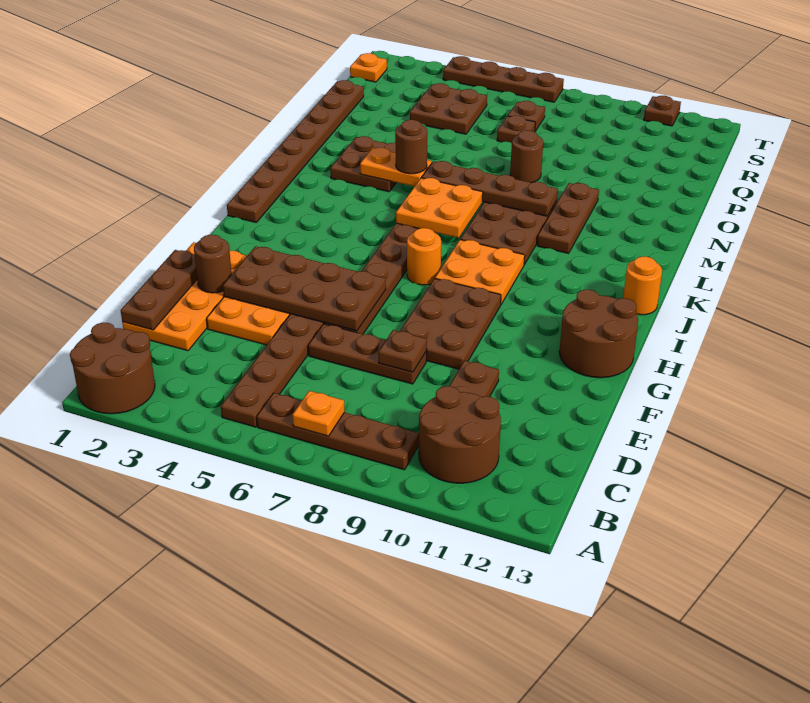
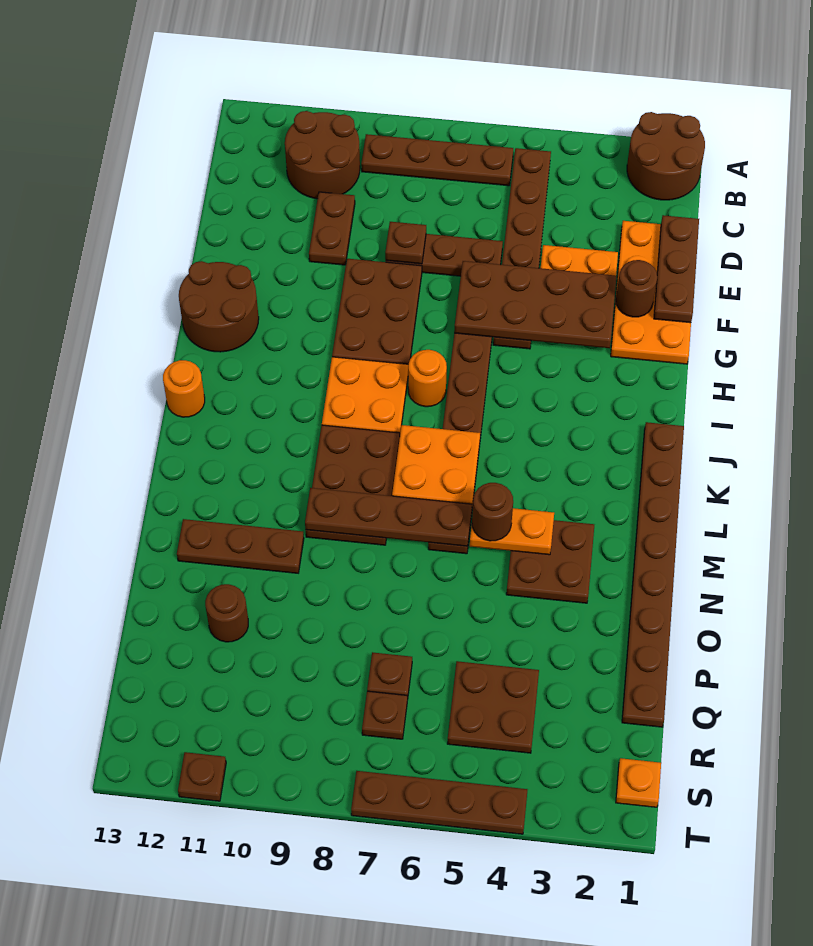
orange plate B7 level 2 -> none
brown plate L10:N10 level 1 -> brown plate N10:N12 level 1
brown round brick O8 level 1 -> brown round brick P11 level 1

